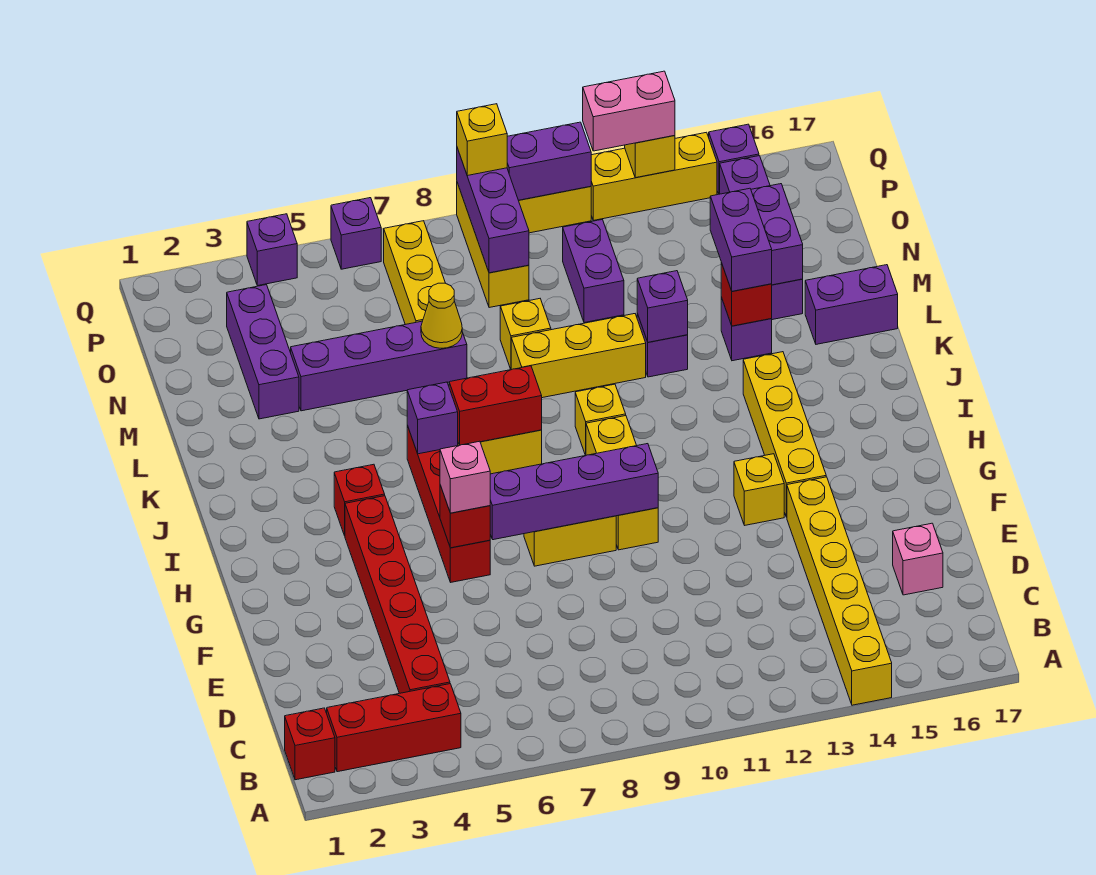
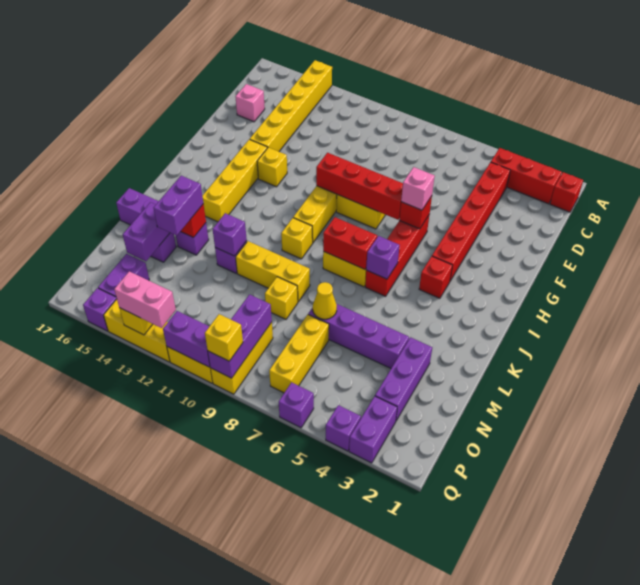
purple brick G7:G10 level 2 -> red brick G7:G10 level 2
purple brick N11:O11 level 1 -> purple brick P3:Q3 level 1

